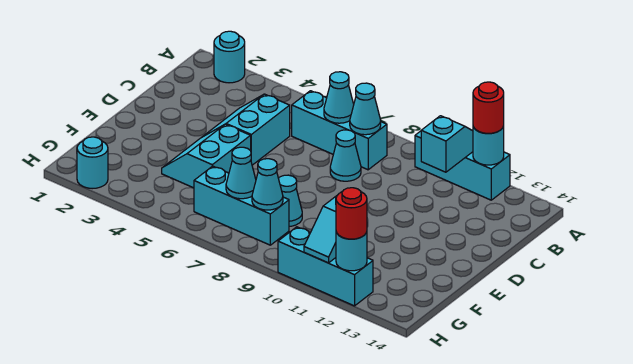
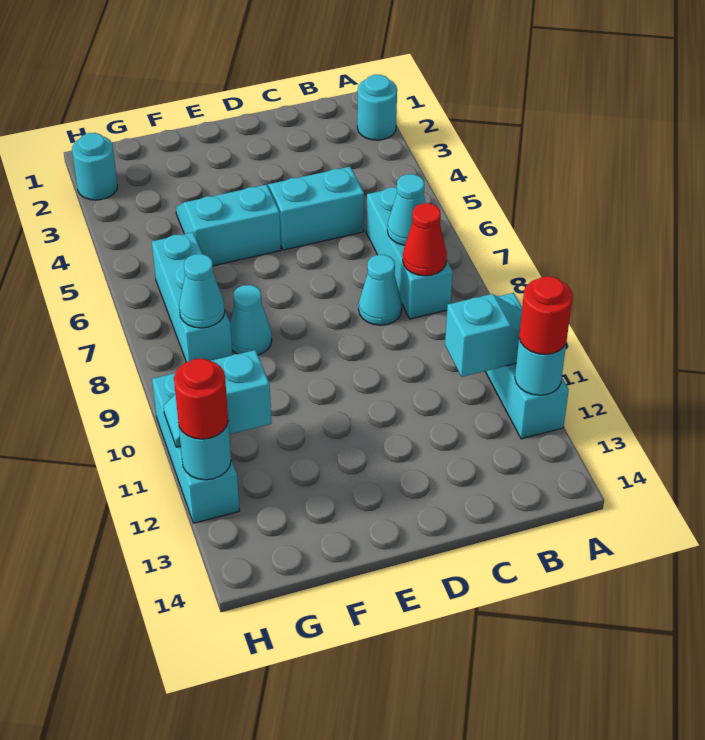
cyan cone B8 level 2 -> red cone B8 level 2
cyan cone G7 level 2 -> none

